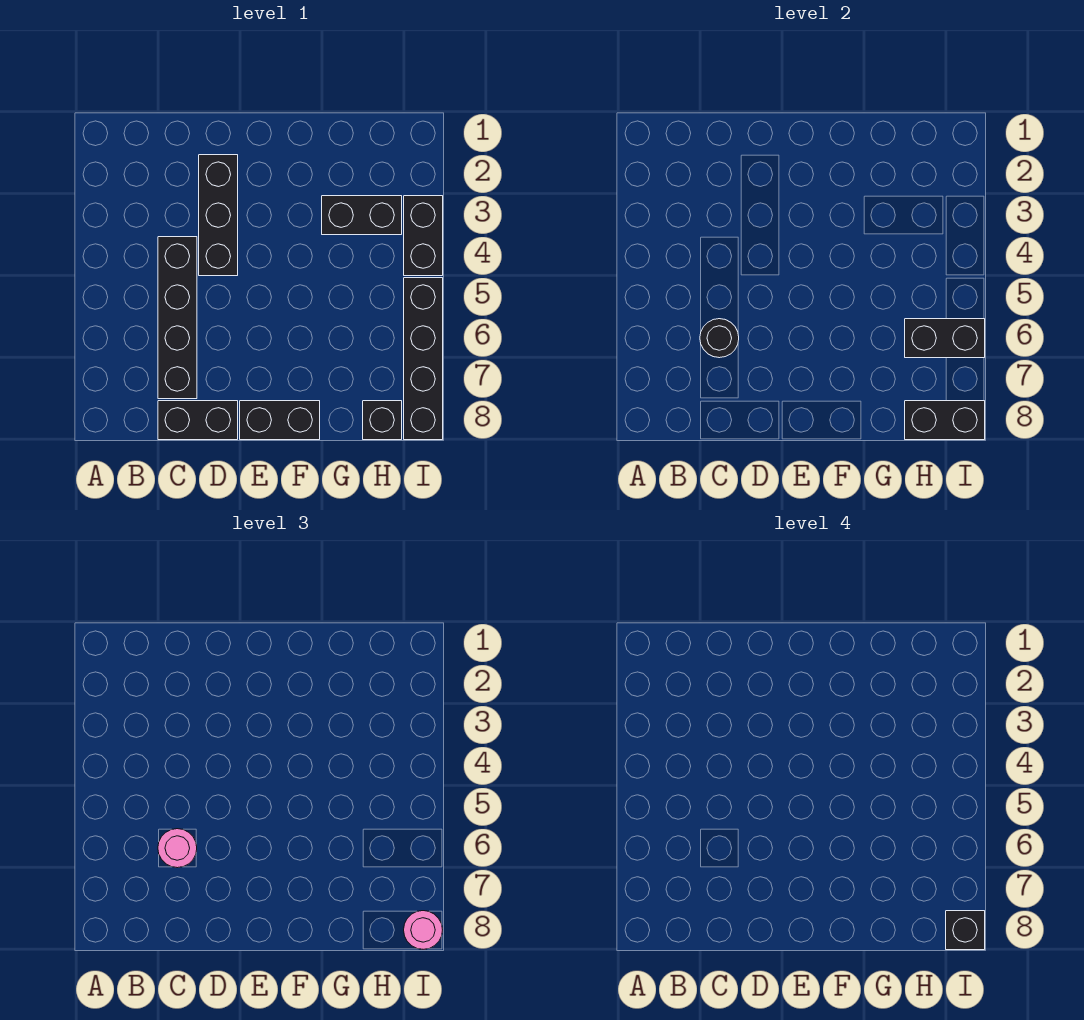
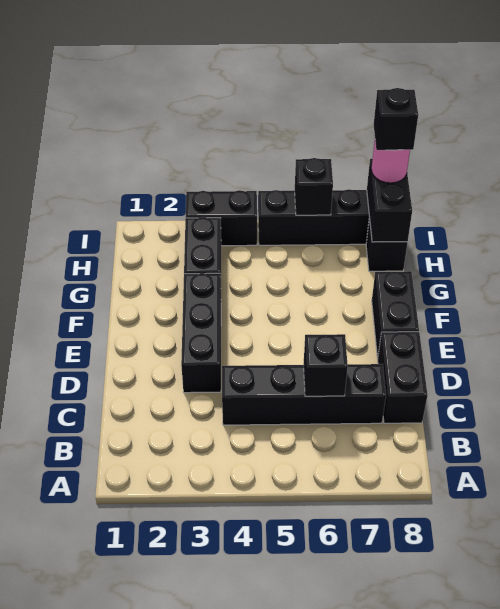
black round brick C6 level 2 -> black brick C6 level 2
pink round brick C6 level 3 -> none
black brick D2:D4 level 1 -> black brick D3:F3 level 1
black brick H6:I6 level 2 -> black brick I6 level 2

